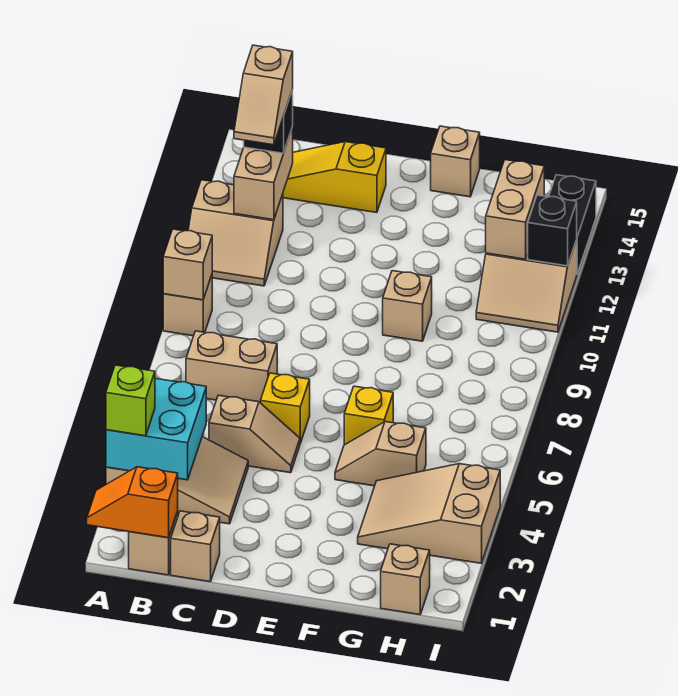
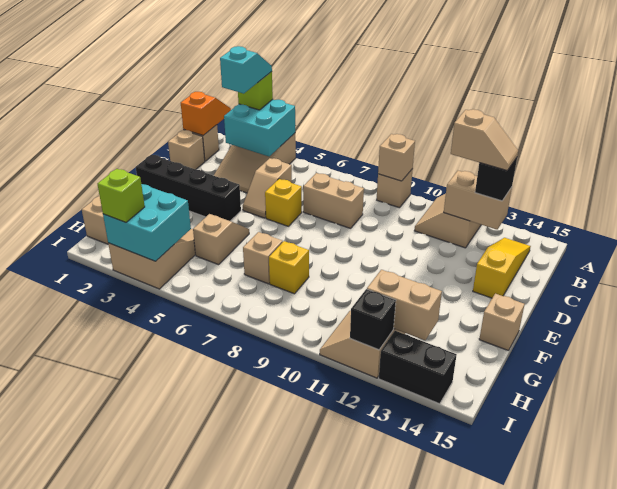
none -> cyan slope A3:B3 level 4 top B
tan brick B7:C7 level 1 -> tan brick C7:C8 level 1
tan slope B12:B13 level 4 top 13 -> tan slope B12:B13 level 4 top 12
none -> black brick E1:E4 level 1
yellow brick F6 level 1 -> yellow brick G8 level 1
tan brick F10 level 1 -> tan brick G7 level 1
none -> cyan brick H3:I4 level 2
none -> lime brick I3 level 3

